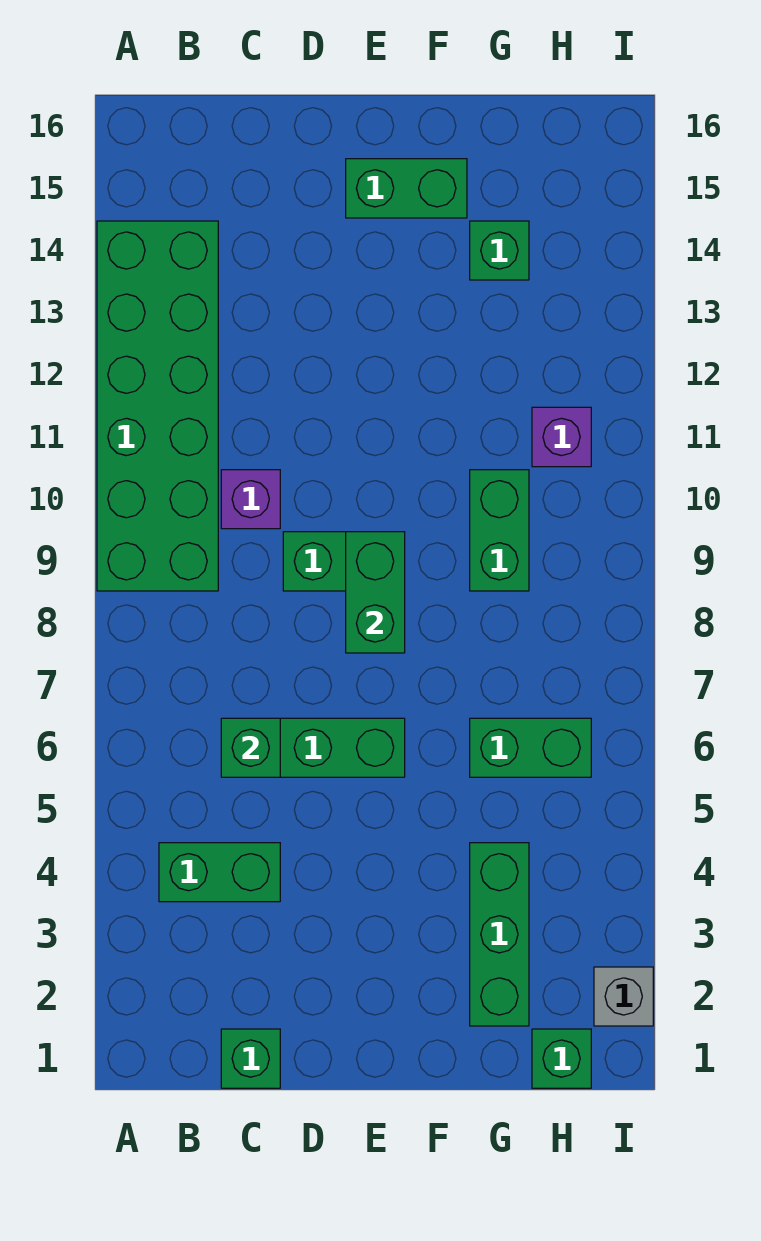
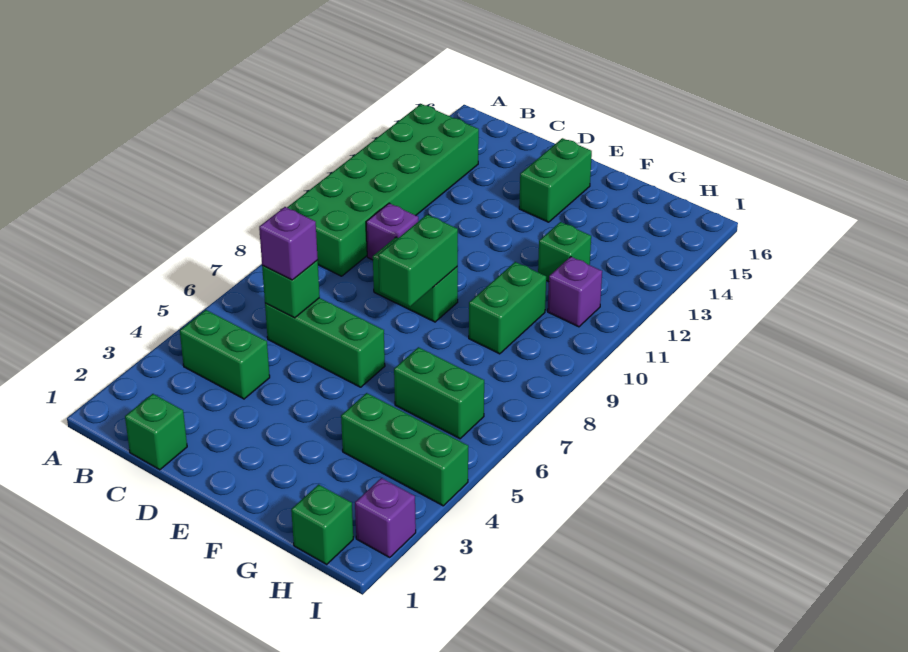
none -> purple brick C6 level 3
green brick E15:F15 level 1 -> green brick E14:E15 level 1
green brick G2:G4 level 1 -> green brick G4:I4 level 1
green brick G14 level 1 -> green brick G12 level 1
grey brick I2 level 1 -> purple brick I2 level 1

